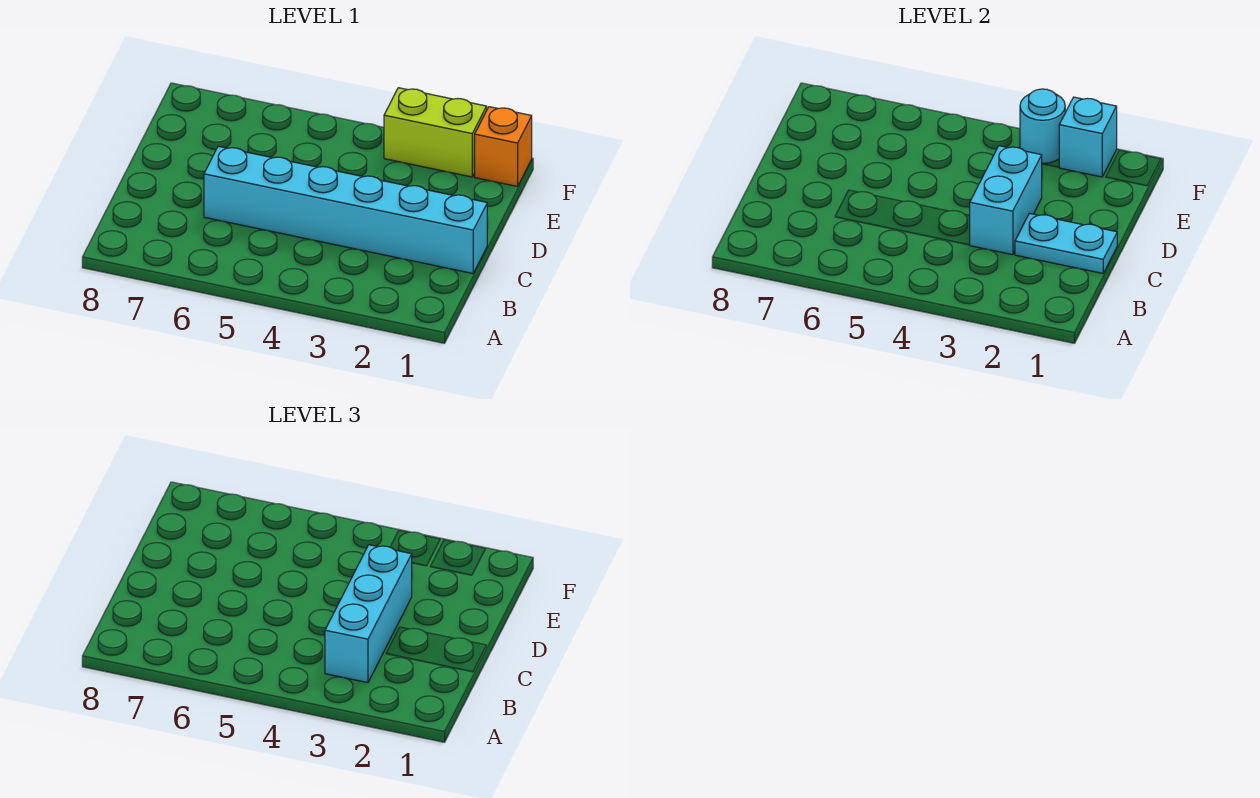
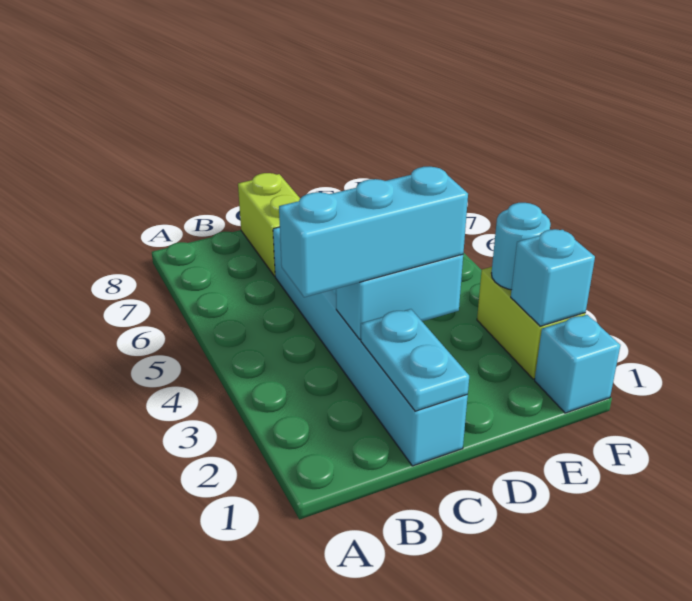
none -> lime brick C7:C8 level 1
orange brick F1 level 1 -> cyan brick F1 level 1

